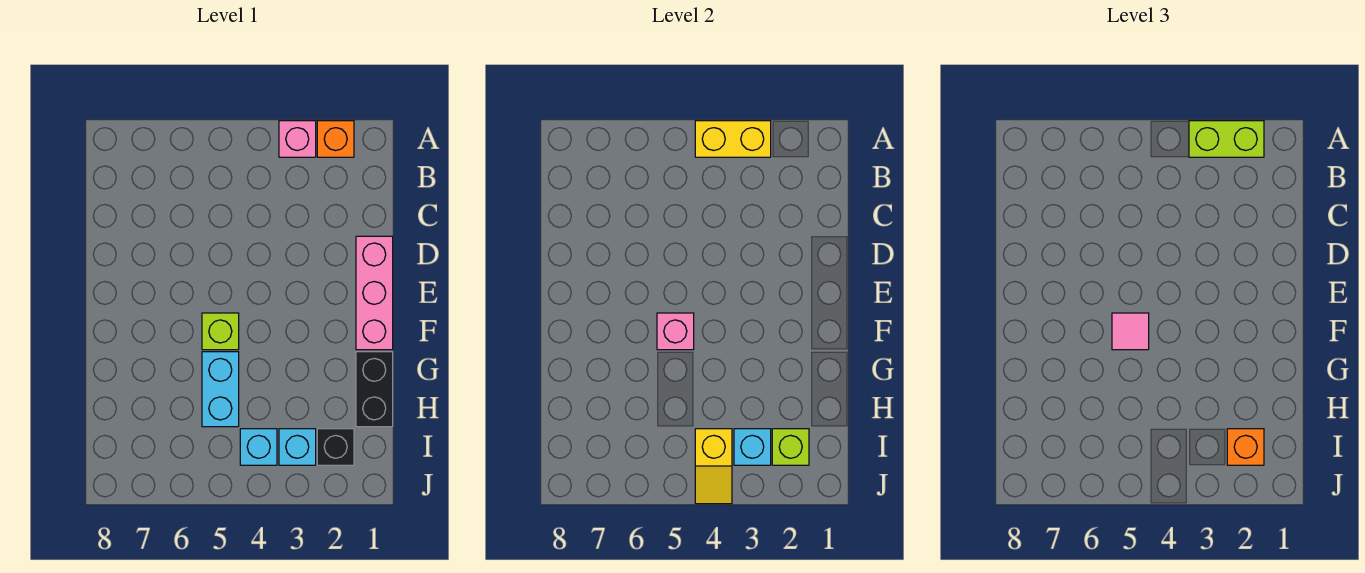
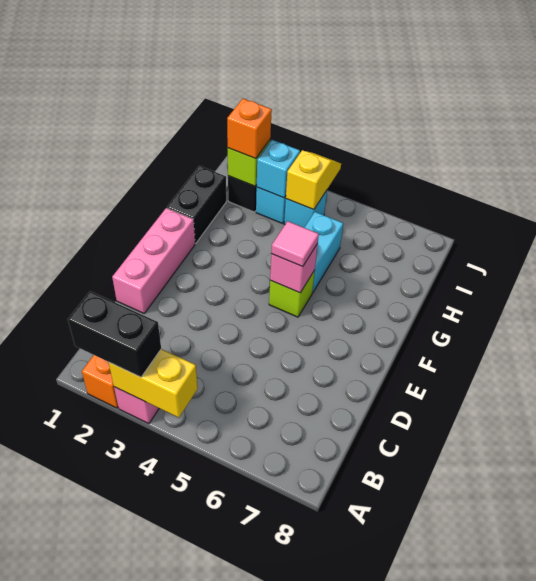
lime brick A2:A3 level 3 -> black brick A2:A3 level 3

